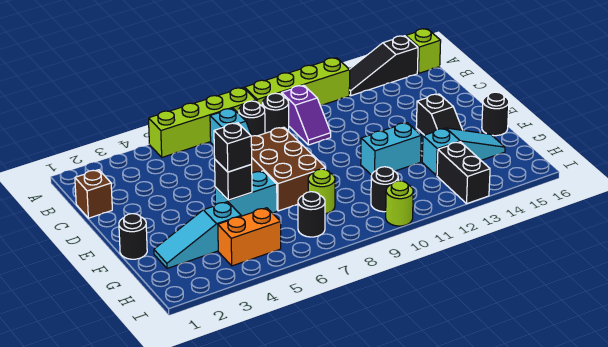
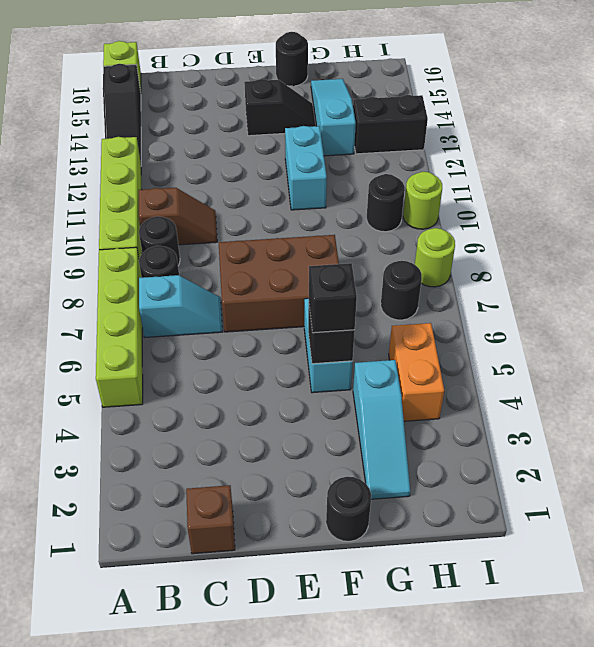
purple slope B10:C10 level 1 top B -> brown slope B10:C10 level 1 top B
lime round brick G8 level 1 -> lime round brick I8 level 1

